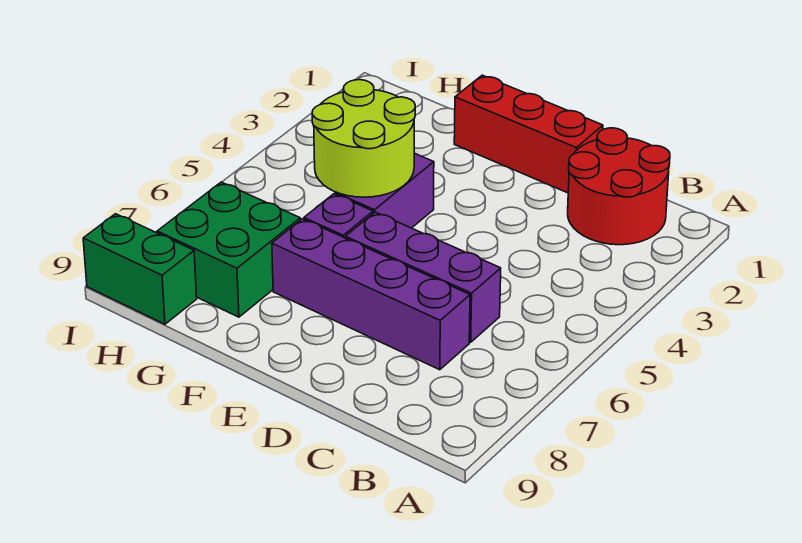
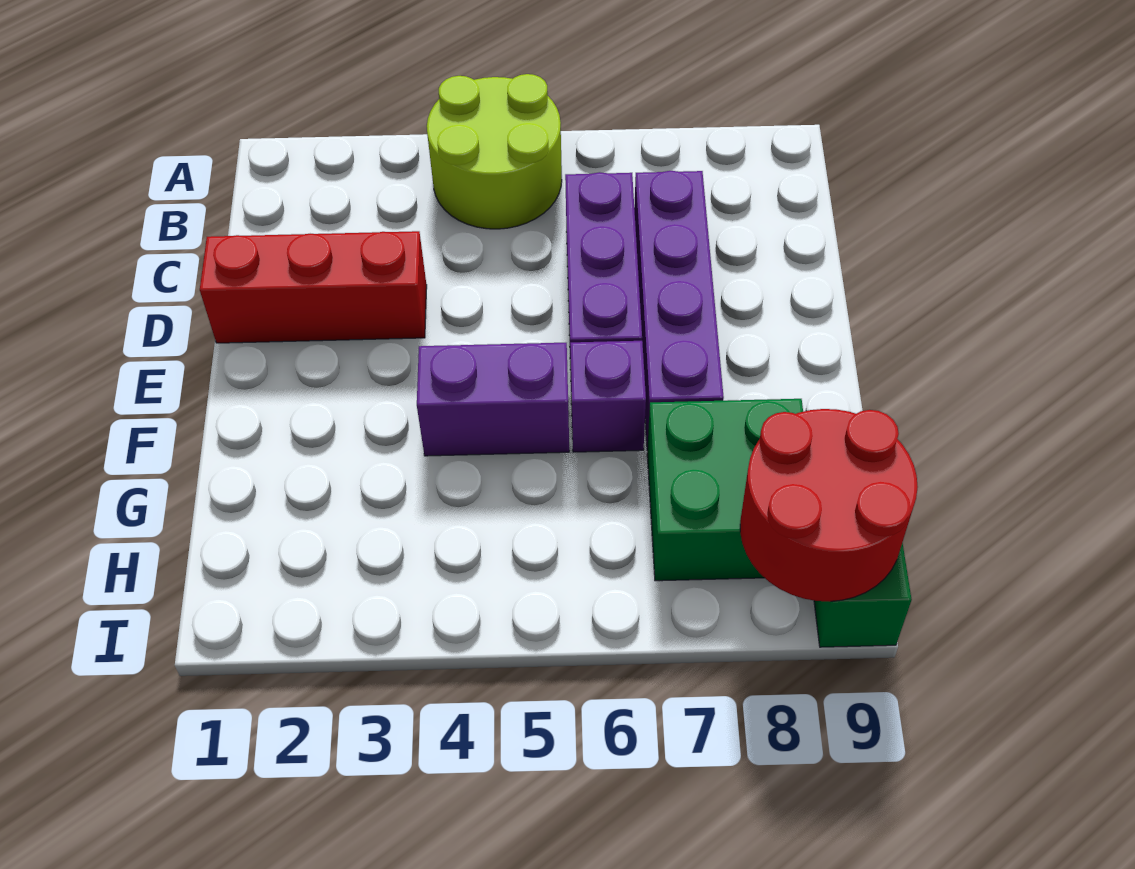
red round brick B1:C2 level 1 -> red round brick H8:I9 level 2
red brick D1:F1 level 1 -> red brick D1:D3 level 1
lime round brick F4:G5 level 2 -> lime round brick A4:B5 level 1

